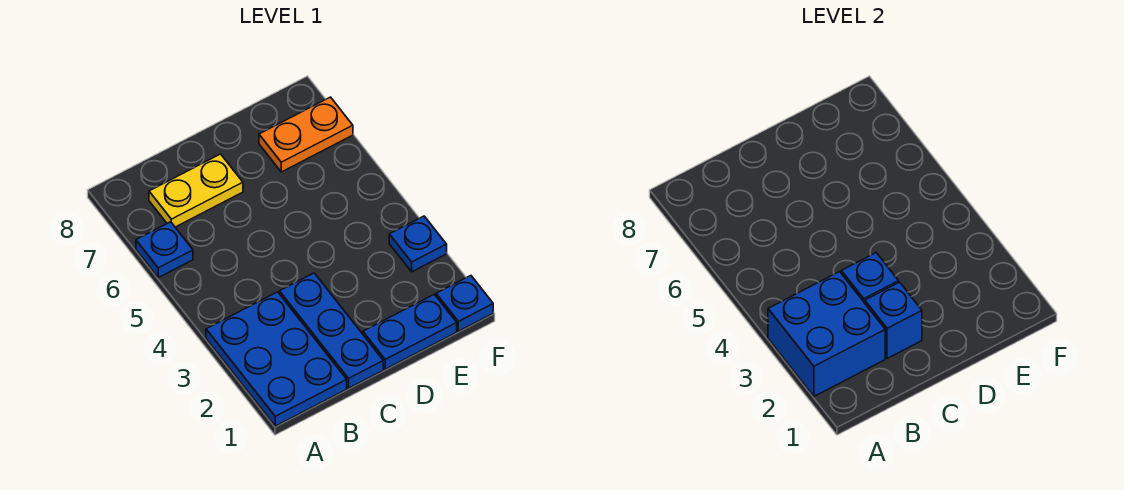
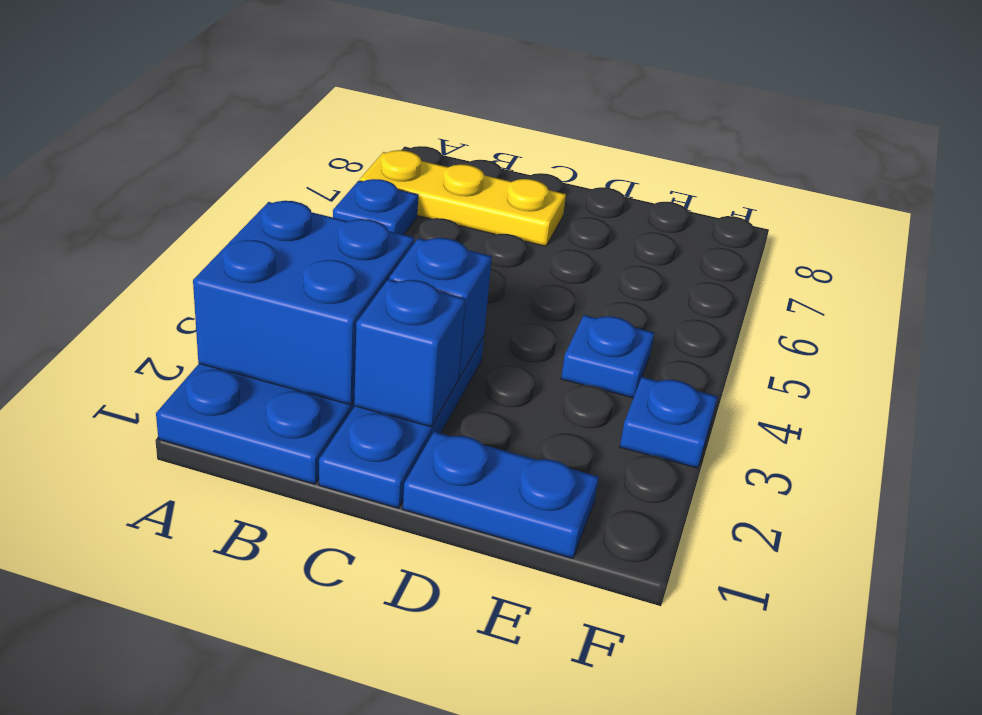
yellow plate B7:C7 level 1 -> yellow plate A7:C7 level 1
orange plate E7:F7 level 1 -> none
blue plate F1 level 1 -> blue plate E4 level 1

